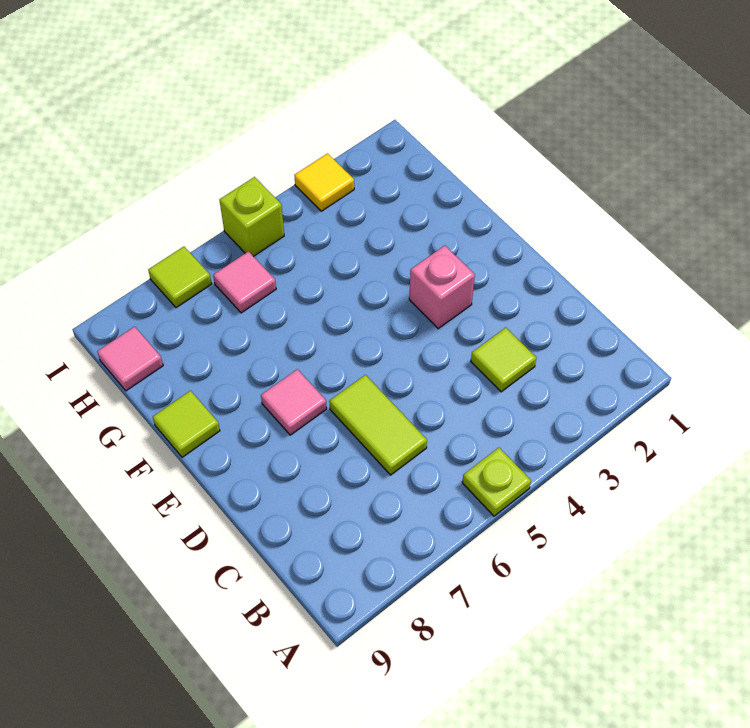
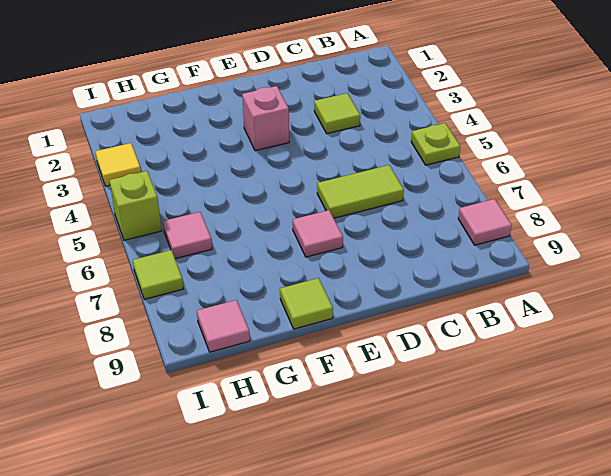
none -> pink tile A8 level 1

